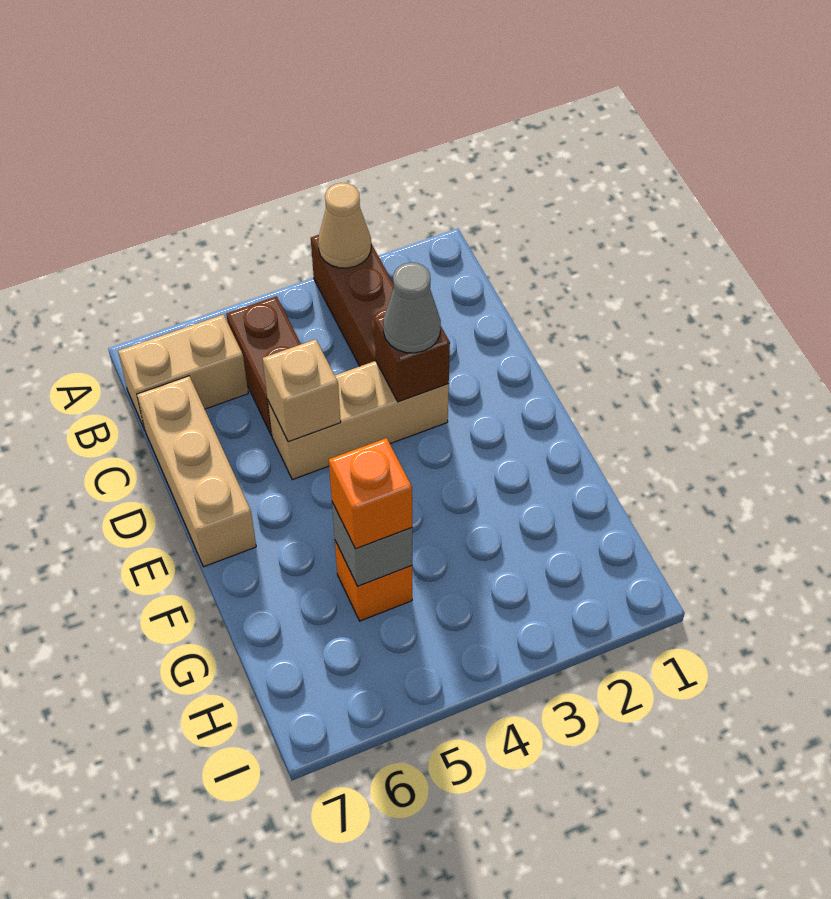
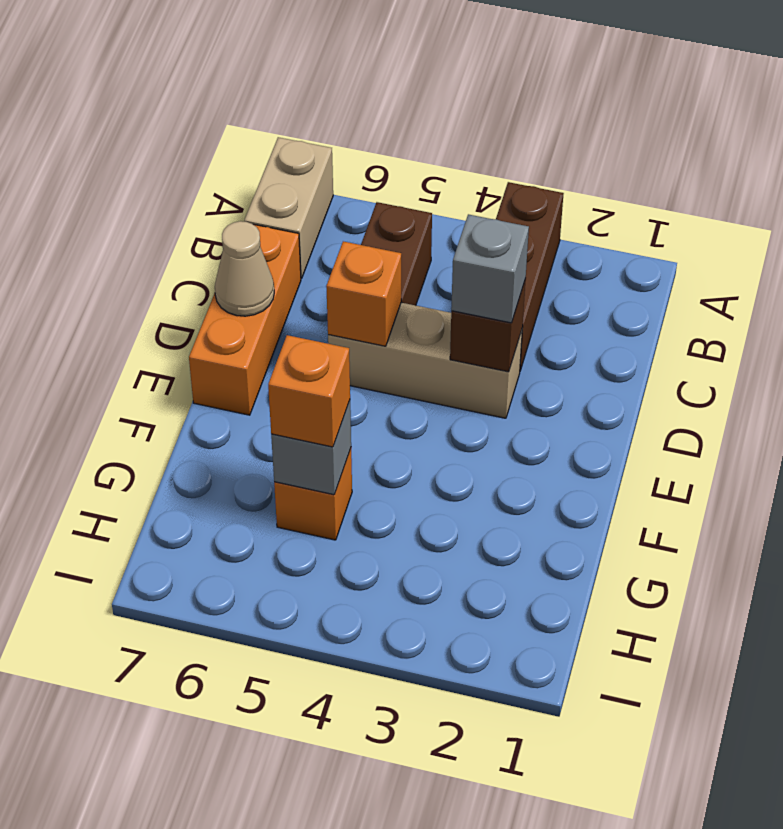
tan cone A3 level 2 -> tan cone D7 level 2
tan brick B6:B7 level 1 -> tan brick A7:B7 level 1
tan brick C7:E7 level 1 -> orange brick C7:E7 level 1
grey cone D3 level 3 -> grey brick D3 level 3
tan brick D5 level 2 -> orange brick D5 level 2

